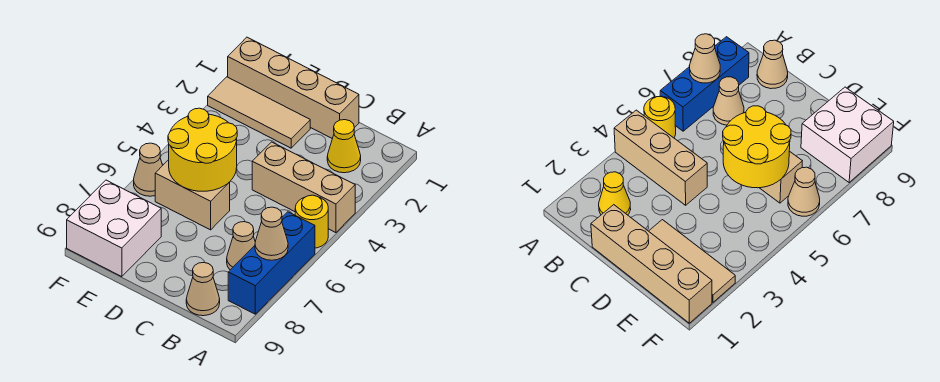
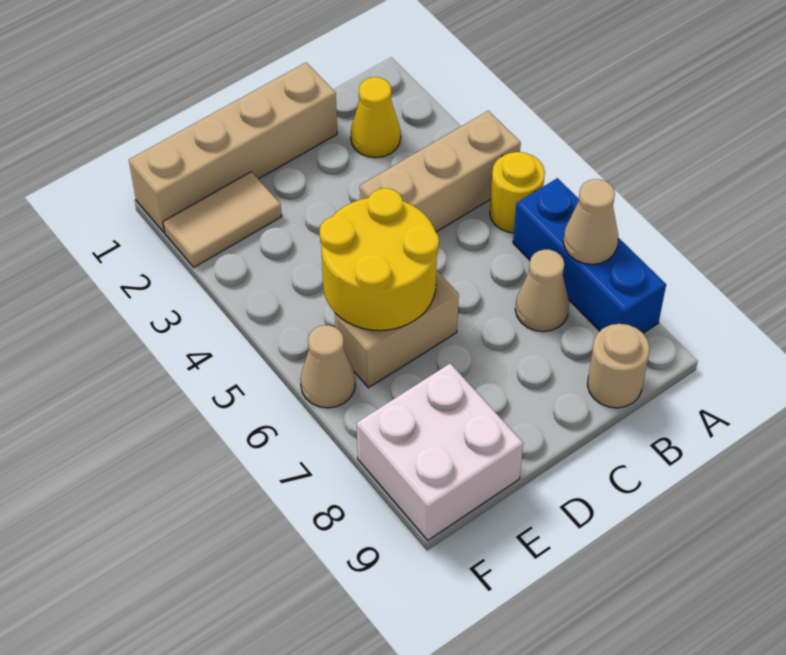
tan cone B9 level 1 -> tan round brick B9 level 1
tan tile D2:F2 level 1 -> tan tile E2:F2 level 1

